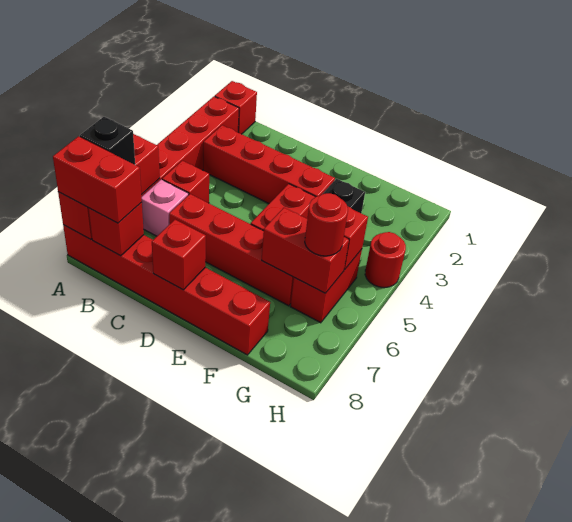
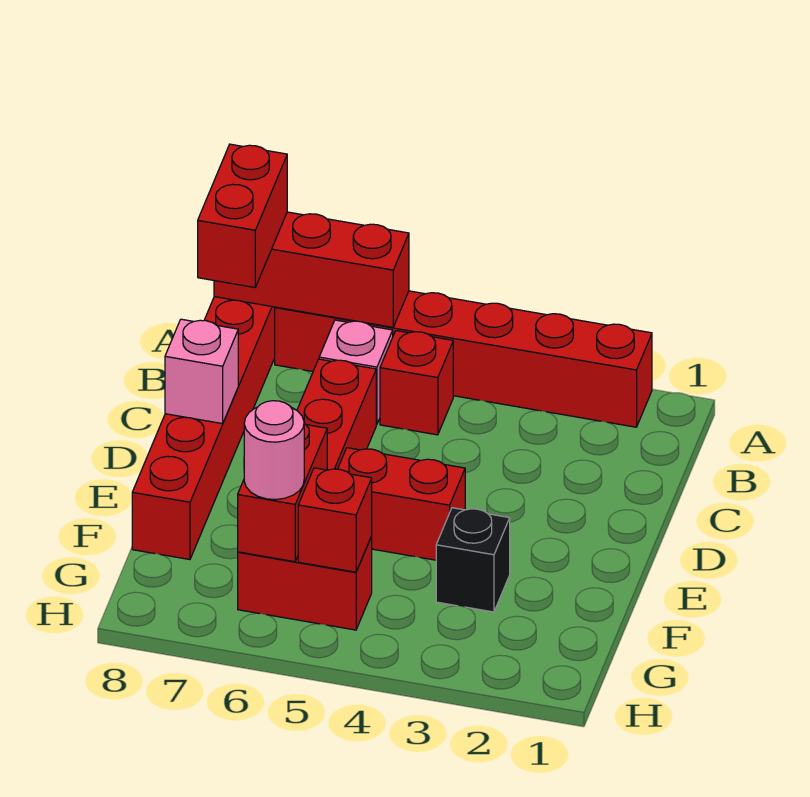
red brick A1 level 1 -> none
black brick A7 level 3 -> none
red brick B3:E3 level 1 -> none
red brick B8 level 2 -> none
red brick D8 level 2 -> pink brick D8 level 2
red round brick G6 level 3 -> pink round brick G6 level 3
red round brick H4 level 1 -> none

